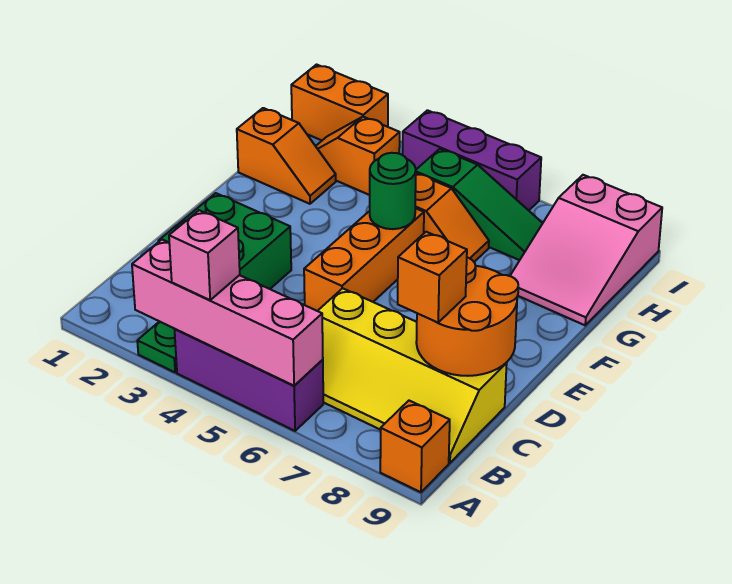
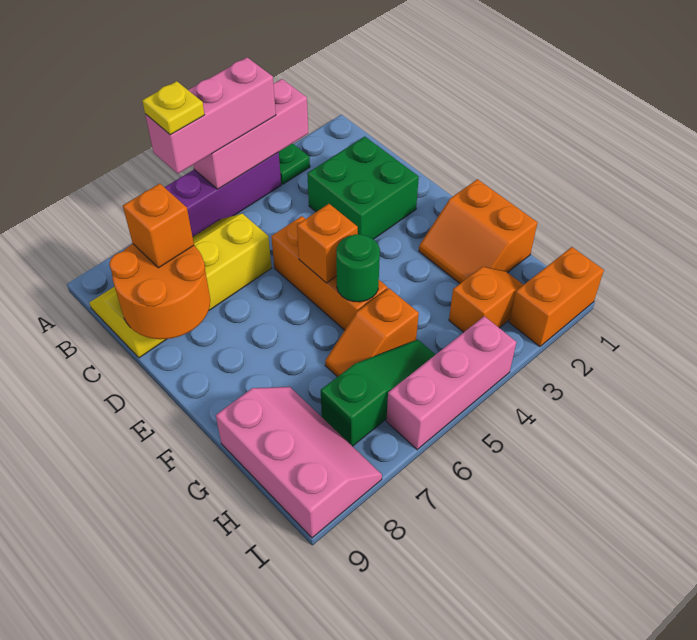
pink brick A3:A6 level 2 -> pink brick A3:A5 level 2
pink brick A4 level 3 -> pink brick A4:A6 level 3
none -> yellow plate A6 level 4
orange brick A9 level 1 -> orange brick E5 level 2
orange slope G1:G2 level 1 top 1 -> orange slope F1:G2 level 1 top 1
pink slope G8:I9 level 1 top I -> pink slope G8:I9 level 1 top 9
green slope H5:H7 level 1 top 5 -> green slope H5:H7 level 1 top 7
purple brick I4:I6 level 1 -> pink brick I4:I6 level 1

